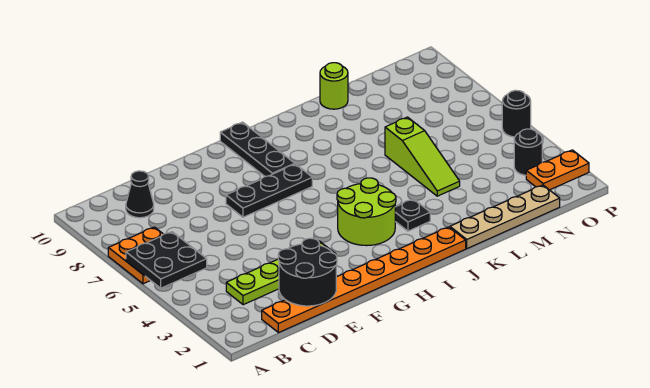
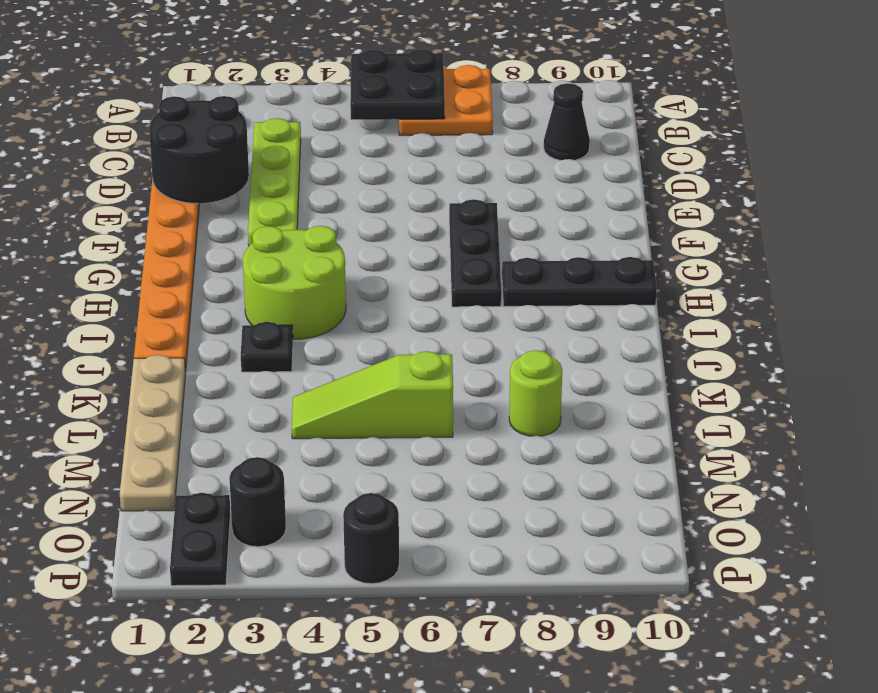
lime round brick L10 level 1 -> lime round brick L8 level 1
orange plate O2:P2 level 1 -> black plate O2:P2 level 1

